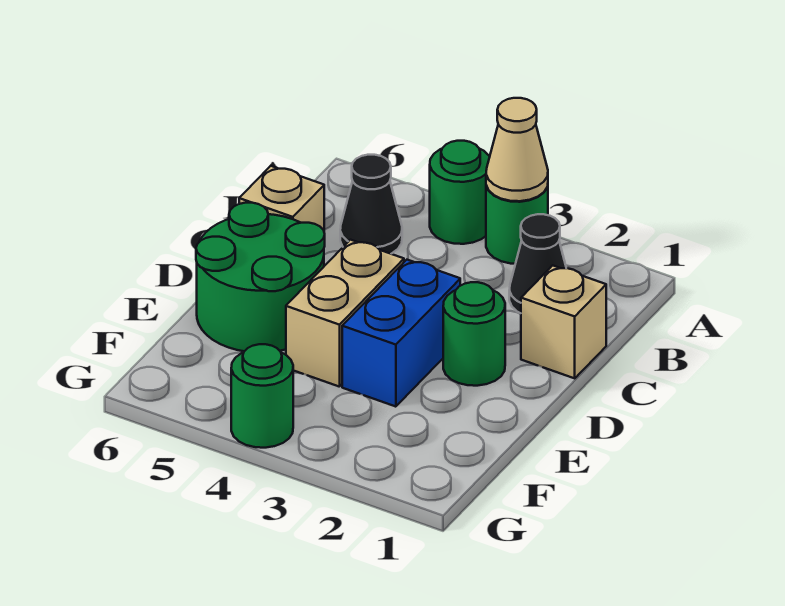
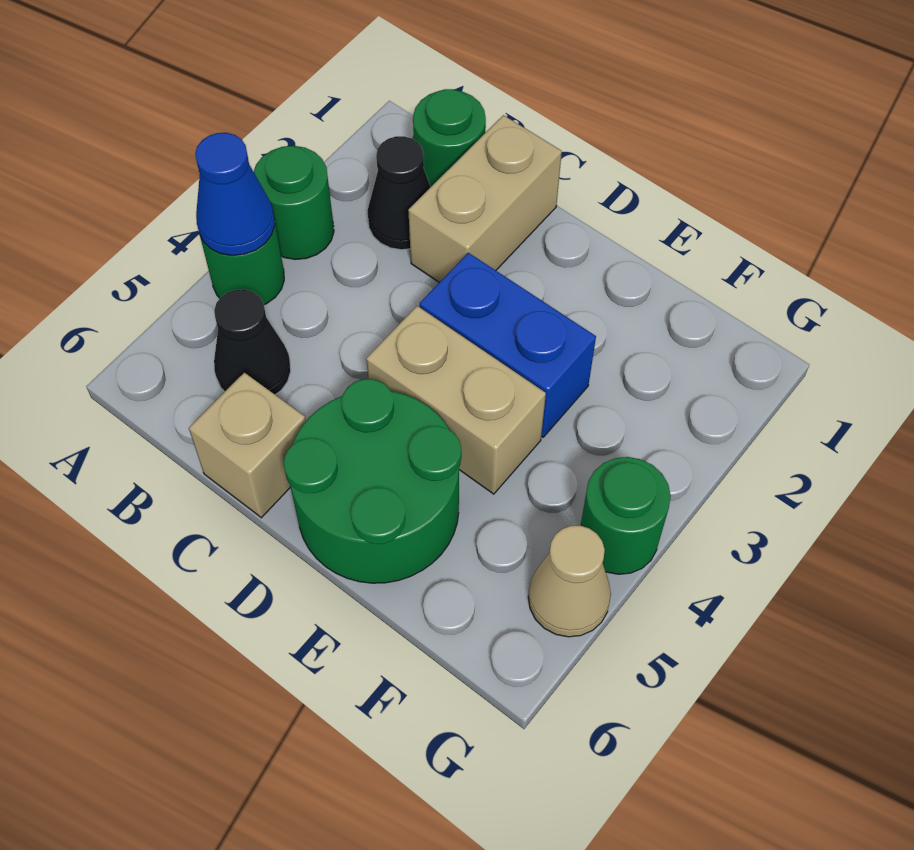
tan cone A3 level 2 -> tan cone G5 level 1
none -> blue cone A4 level 2
tan brick C1 level 1 -> tan brick C1:C2 level 1
green round brick D2 level 1 -> green round brick B1 level 1

